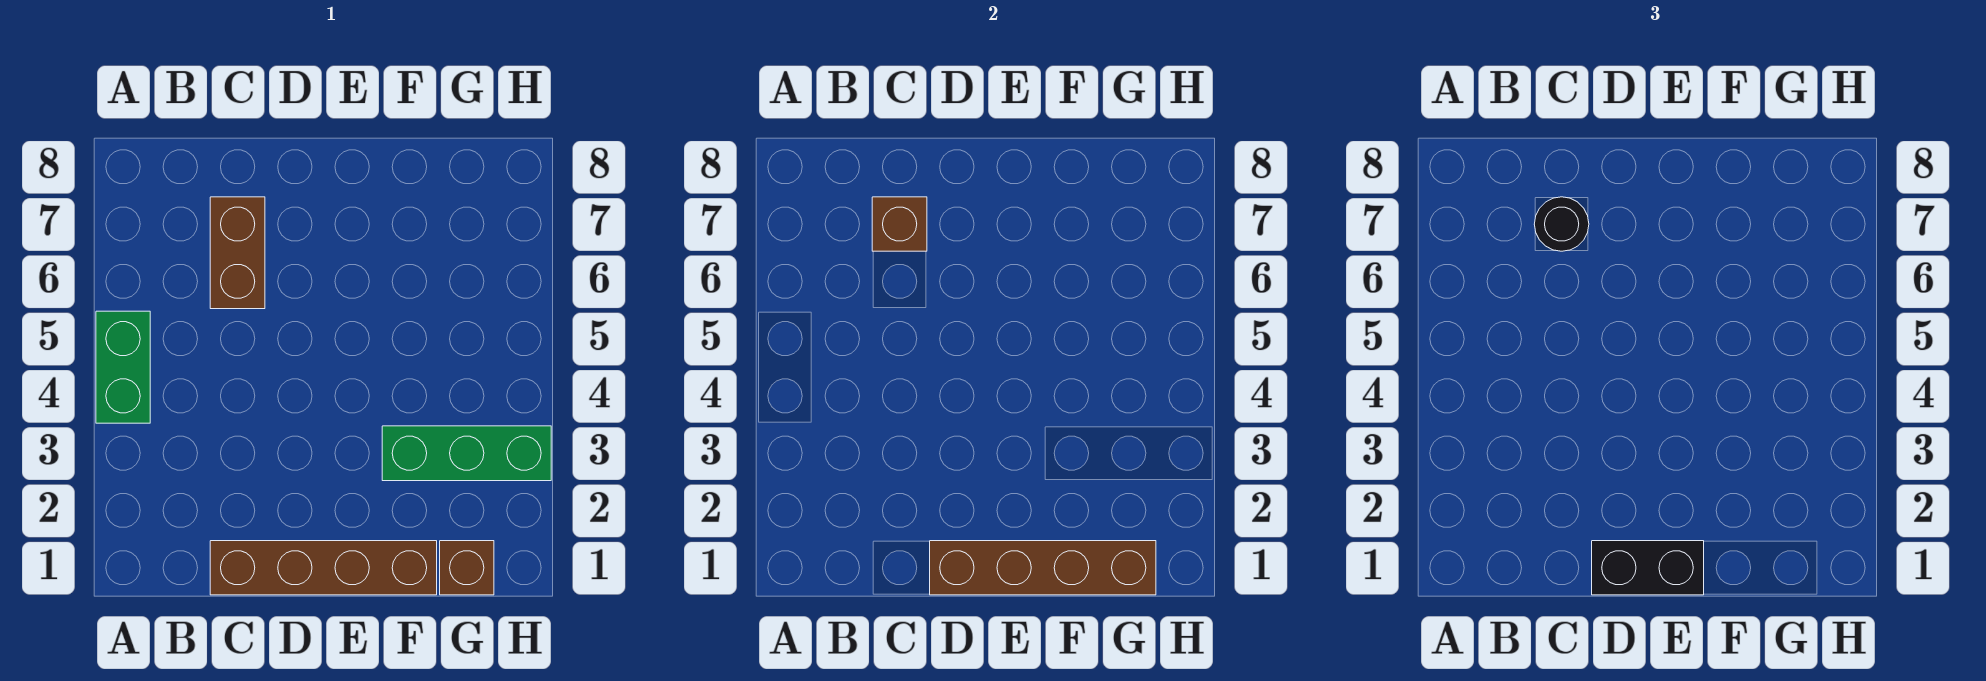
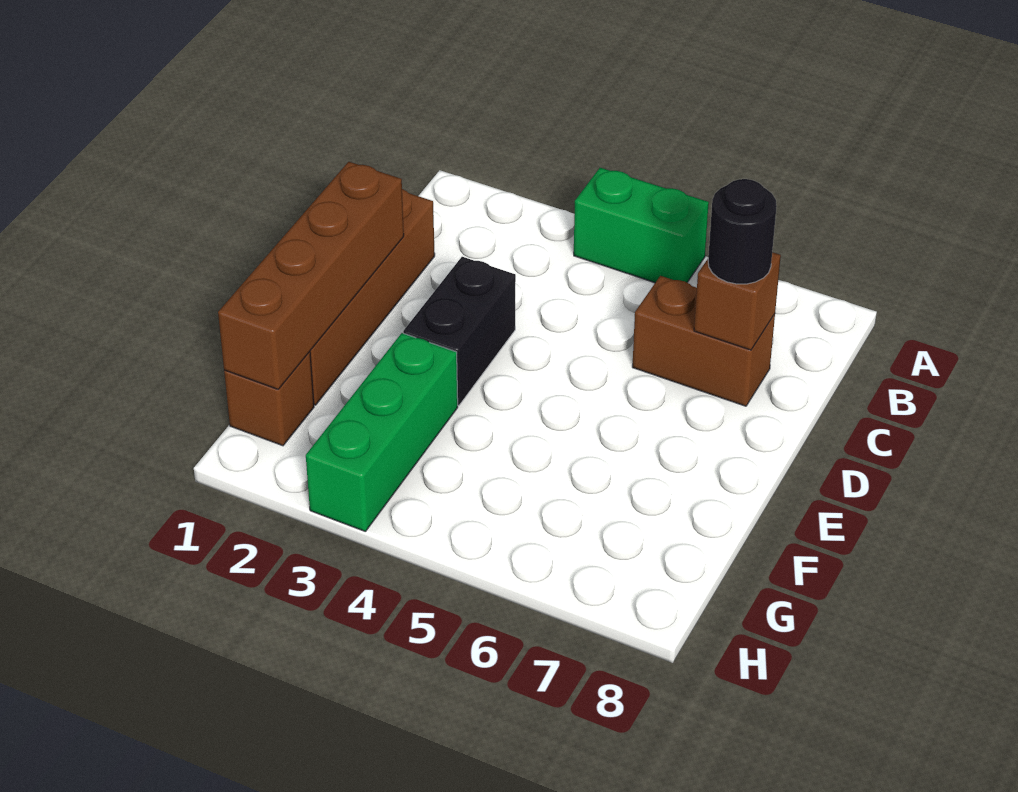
black brick D1:E1 level 3 -> black brick D3:E3 level 1

